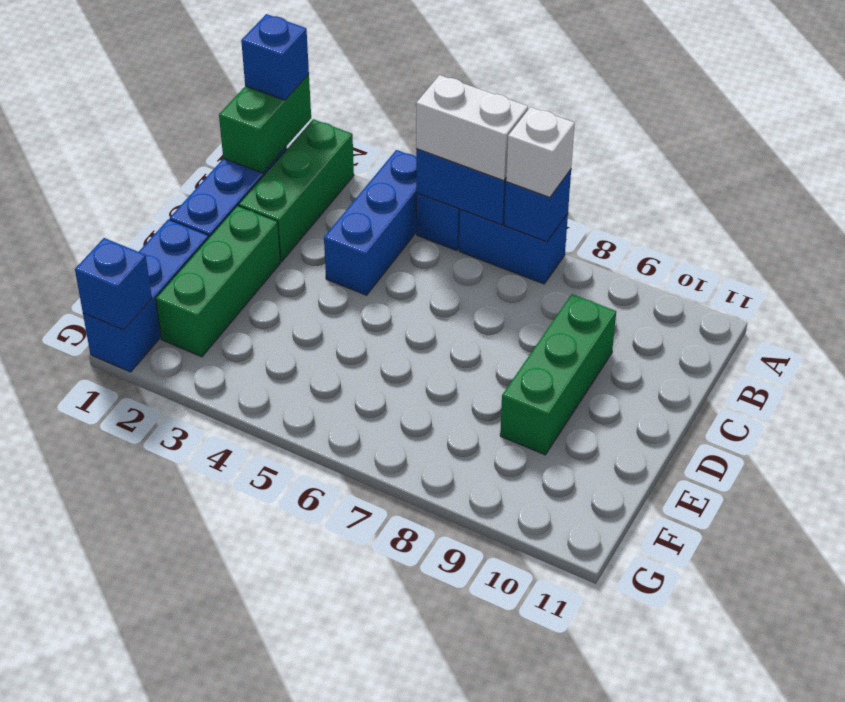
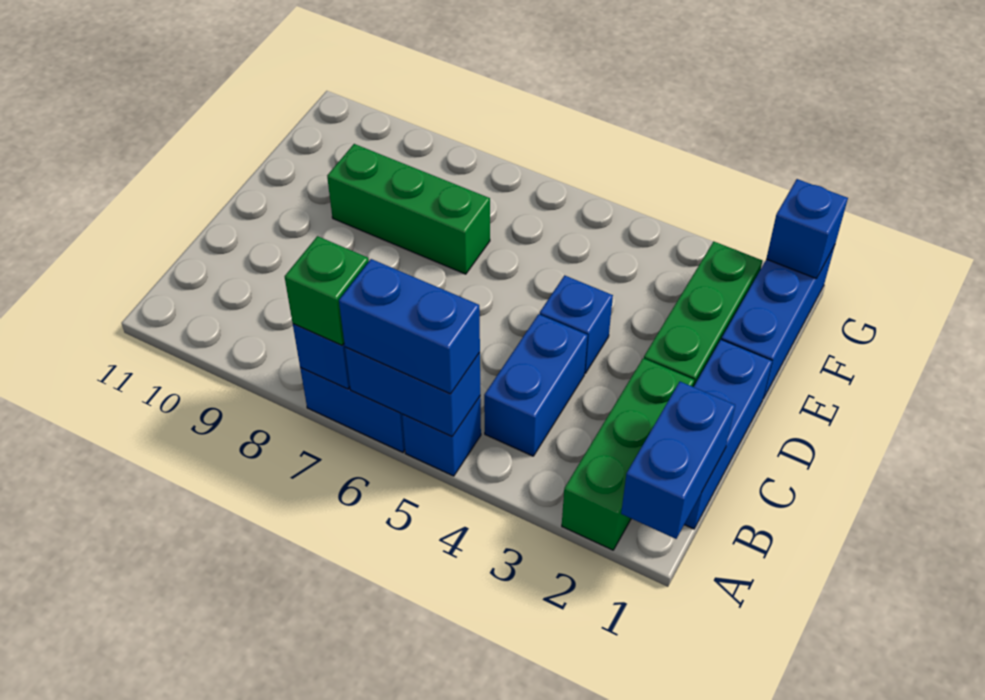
green brick A1:B1 level 2 -> blue brick A1:B1 level 2
blue brick A1 level 3 -> blue brick D4 level 1
blue brick A4:C4 level 1 -> blue brick B4:C4 level 1
white brick A5:A6 level 3 -> blue brick A5:A6 level 3
white brick A7 level 3 -> green brick A7 level 3
green brick C9:E9 level 1 -> green brick E7:E9 level 1

